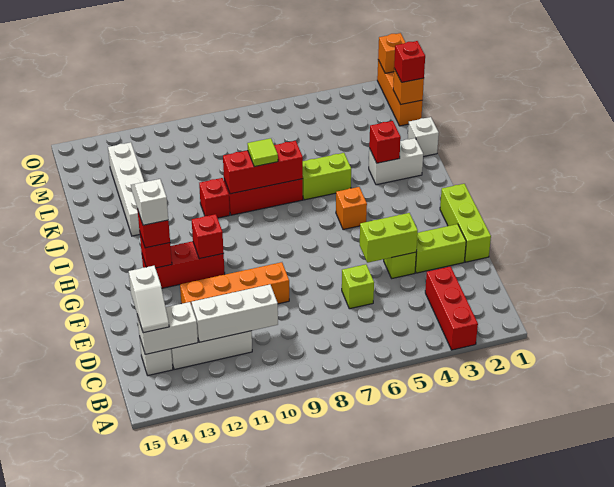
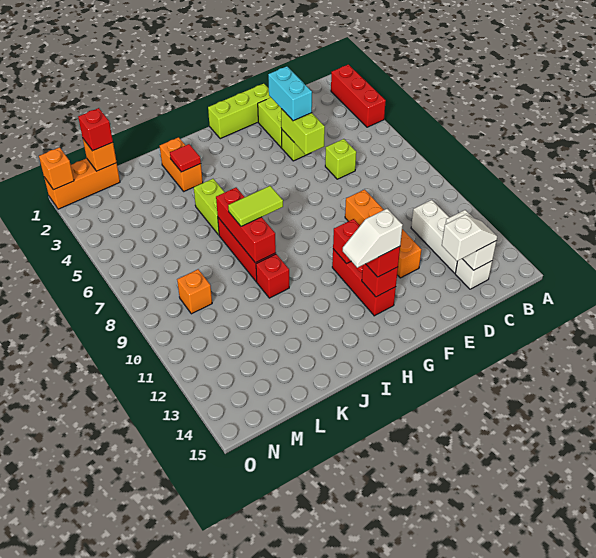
red brick A3:C3 level 1 -> red brick A2:A4 level 1
white brick C10:C12 level 2 -> none
none -> cyan brick E3:E4 level 3
orange brick H5 level 1 -> orange brick M9 level 1
white brick J2:J3 level 1 -> orange brick J2:J3 level 1
red brick J3 level 2 -> red tile J3 level 2
lime tile J8 level 3 -> lime tile I8:J8 level 3
white brick J13:M13 level 1 -> none
white brick K1 level 1 -> none

